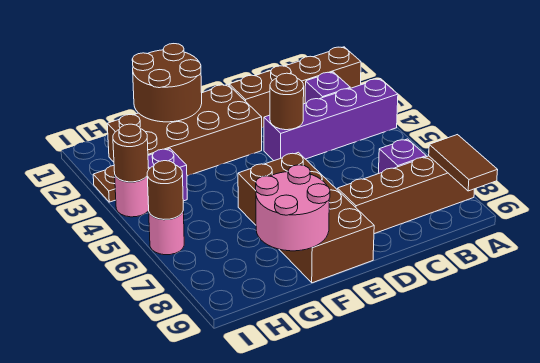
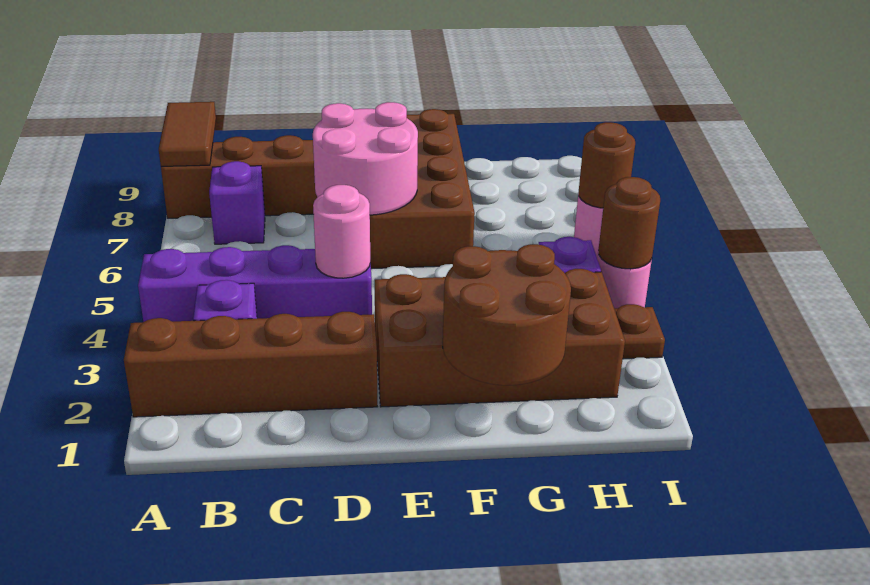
brown round brick D4 level 2 -> pink round brick D4 level 2
pink round brick F8:G9 level 2 -> pink round brick D6:E7 level 2

